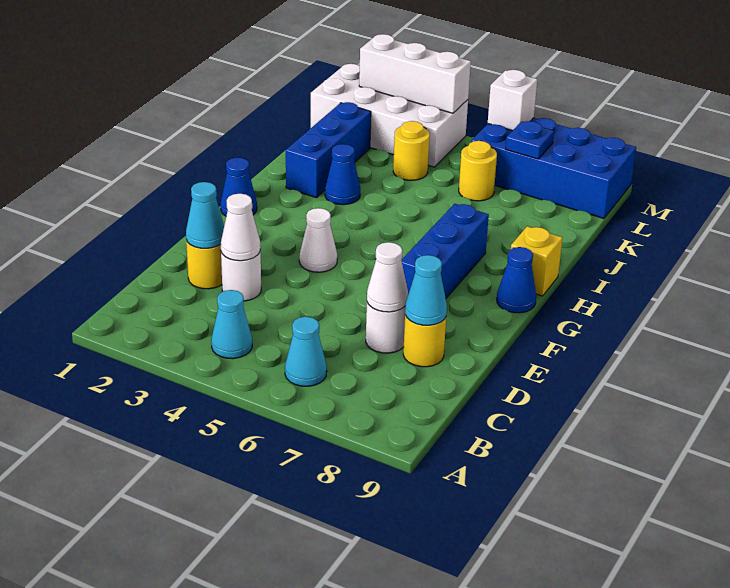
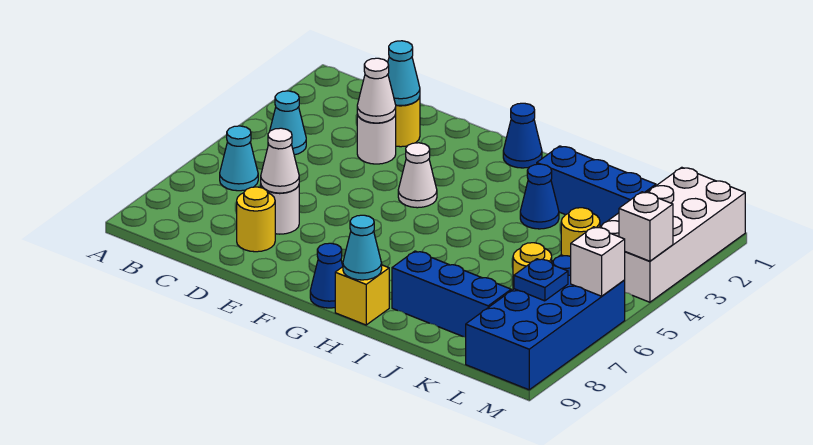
cyan cone D8 level 2 -> cyan cone H9 level 2
blue brick F7:H7 level 1 -> blue brick I8:K8 level 1
white brick M2:M4 level 2 -> white brick M4 level 2

